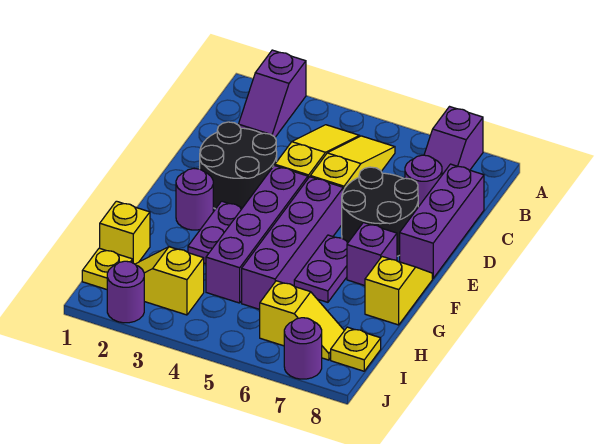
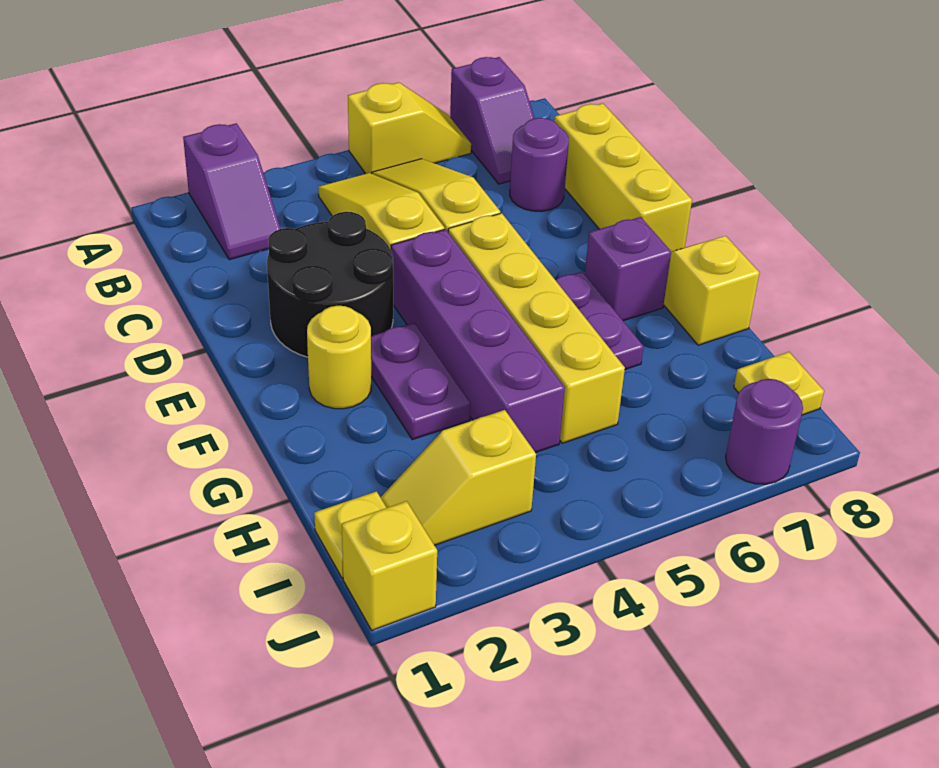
purple brick C8:E8 level 1 -> yellow brick C8:E8 level 1
black round brick D6:E7 level 1 -> none
purple brick E5:H5 level 1 -> yellow brick E5:H5 level 1
purple round brick F2 level 1 -> yellow round brick F2 level 1
yellow brick H1 level 1 -> yellow brick J1 level 1
yellow slope I6:I7 level 1 top 6 -> yellow slope A5:A6 level 1 top 5
purple round brick J2 level 1 -> none

